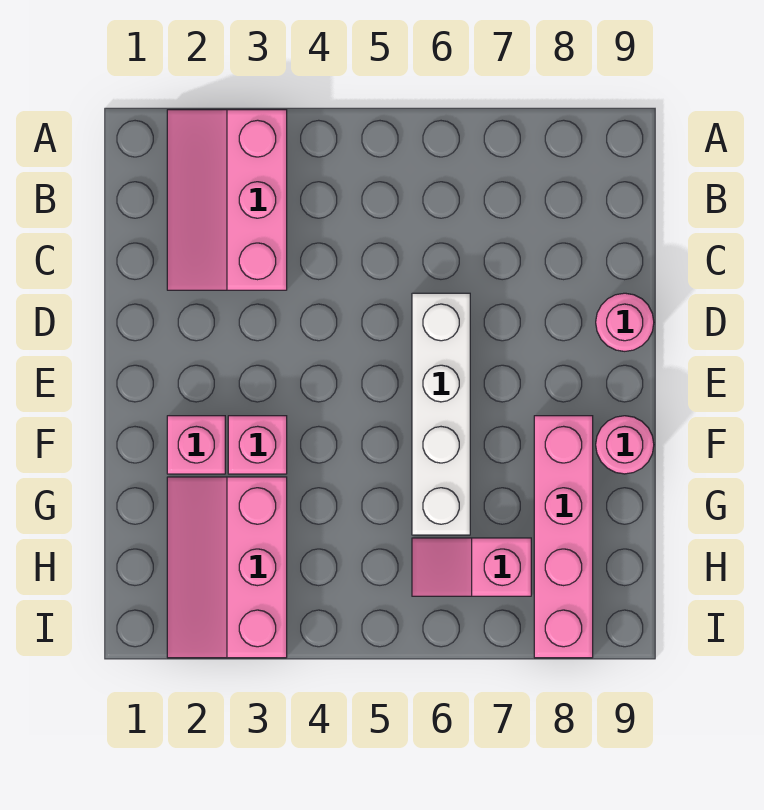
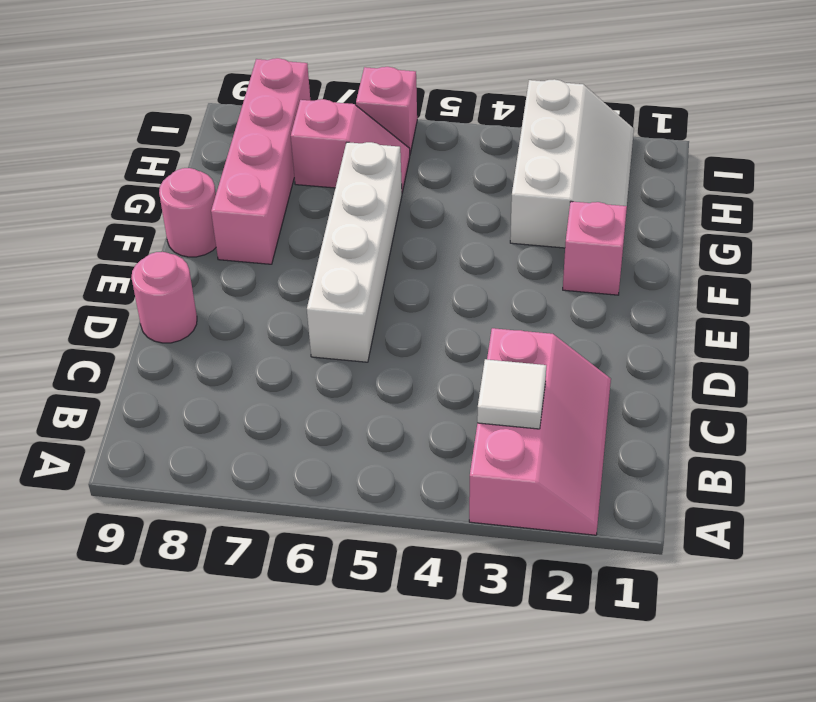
none -> white tile B3 level 2
pink brick F3 level 1 -> pink brick I6 level 1
pink slope G2:I3 level 1 top 3 -> white slope G2:I3 level 1 top 3

